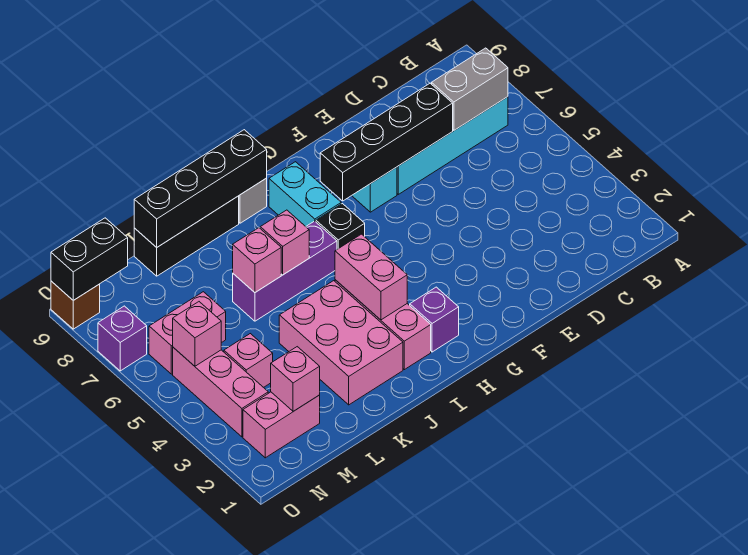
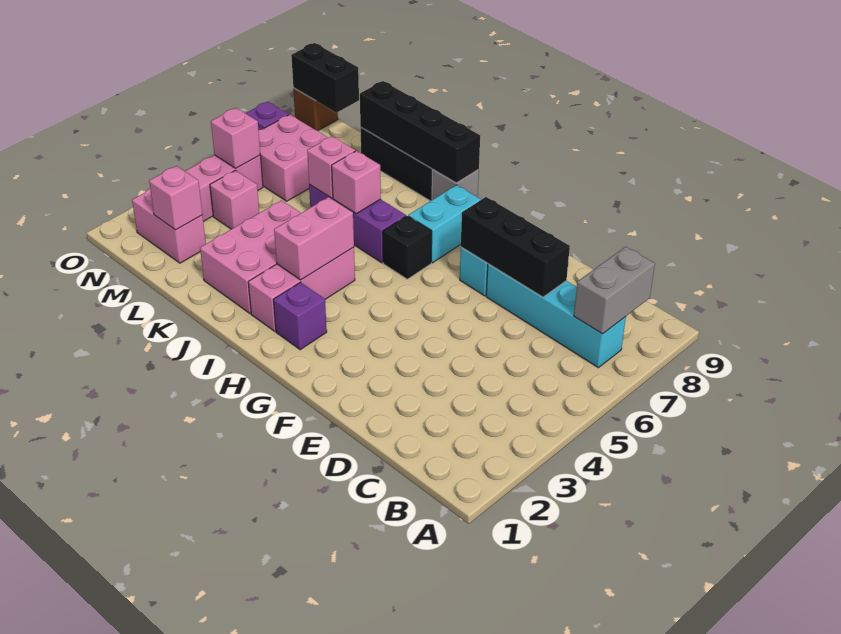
grey brick B7:C7 level 2 -> grey brick B7:B8 level 2
black brick D7:G7 level 2 -> black brick D7:F7 level 2
pink brick M6:N6 level 1 -> pink brick M6:N7 level 1

